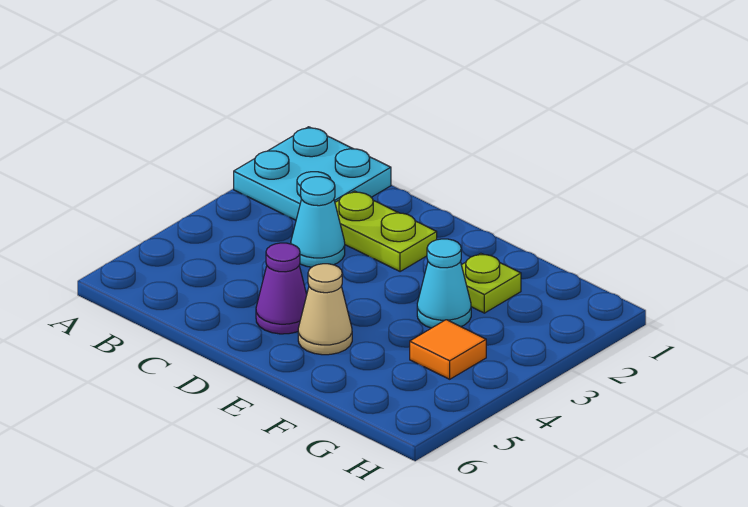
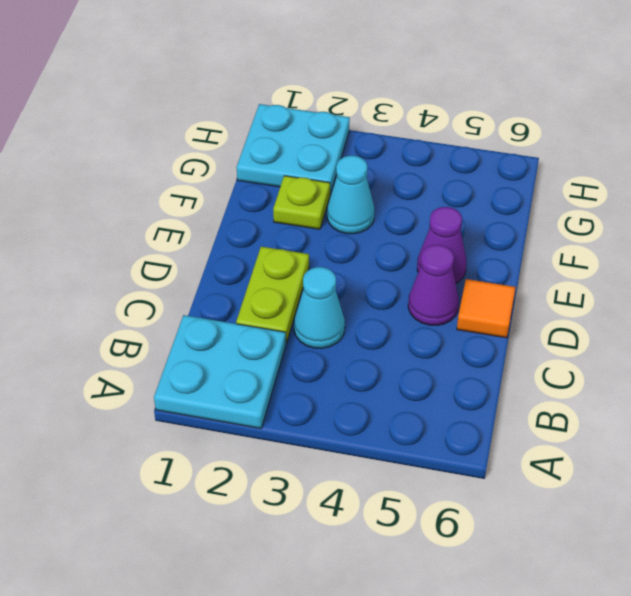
tan cone E5 level 1 -> purple cone E5 level 1
none -> cyan plate G1:H2 level 1
orange tile G4 level 1 -> orange tile D6 level 1

